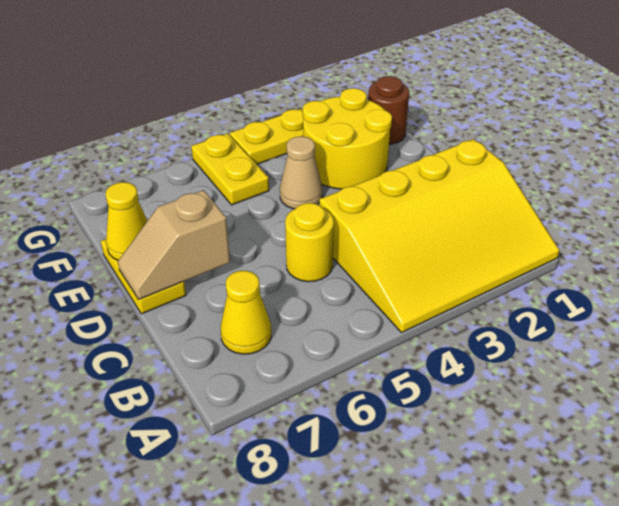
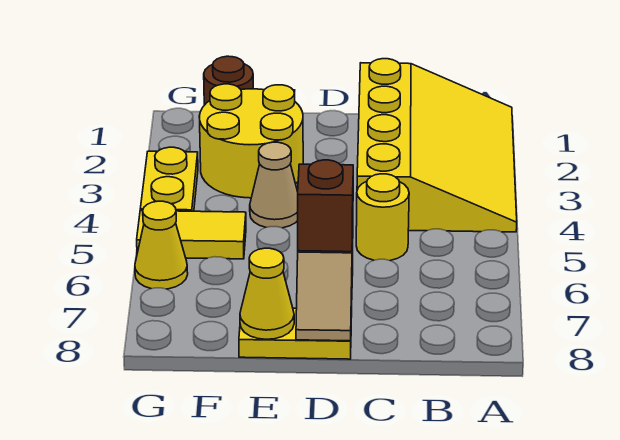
yellow cone B7 level 1 -> yellow cone G6 level 1
none -> brown brick D7 level 3
yellow plate F5:G5 level 1 -> yellow tile F5:G5 level 1

